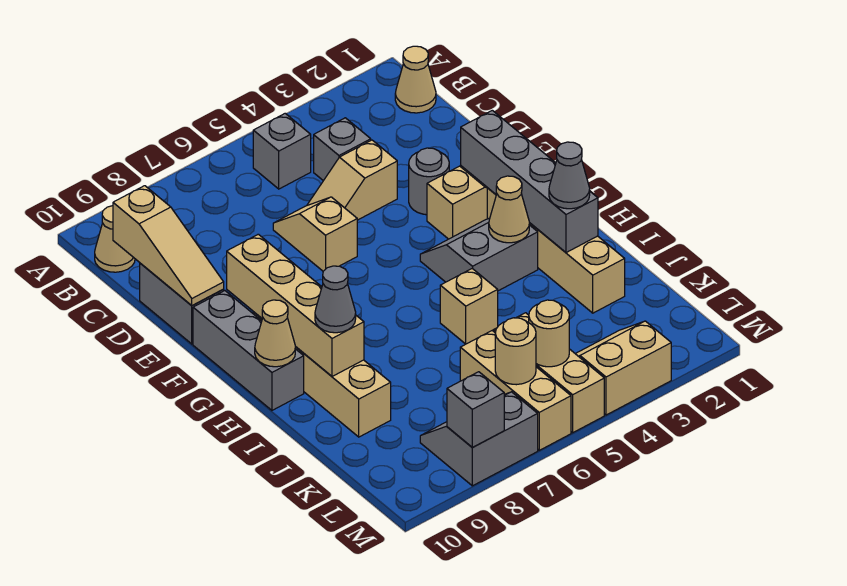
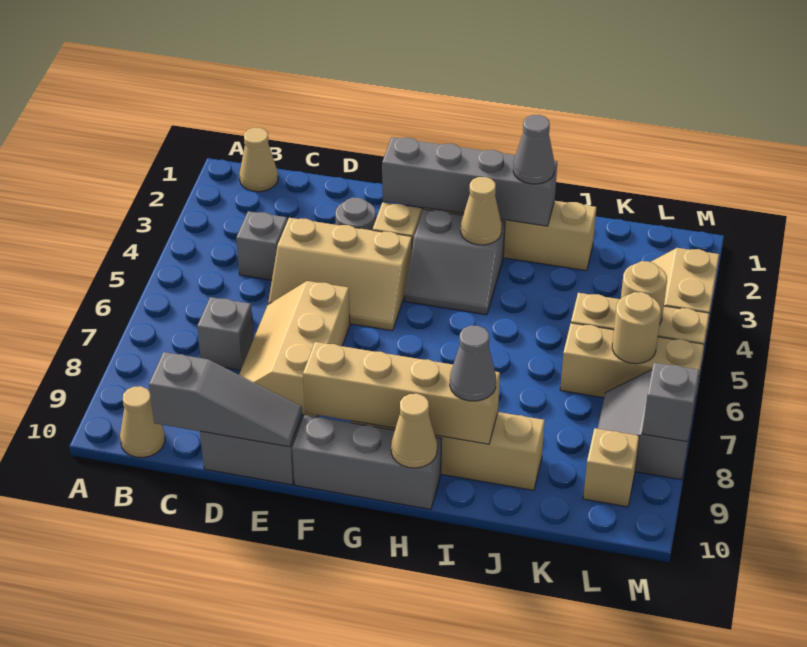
grey brick B5 level 1 -> grey brick C7 level 1
tan slope C10:E10 level 2 top C -> grey slope C10:E10 level 2 top C
tan slope D4:D5 level 1 top 4 -> tan slope D4:F5 level 1 top 4
tan slope D6:E6 level 1 top E -> tan slope D6:E8 level 1 top E
grey slope G3:H4 level 1 top H -> grey slope G3:H4 level 1 top 3
tan brick I5 level 1 -> tan brick L9 level 1

